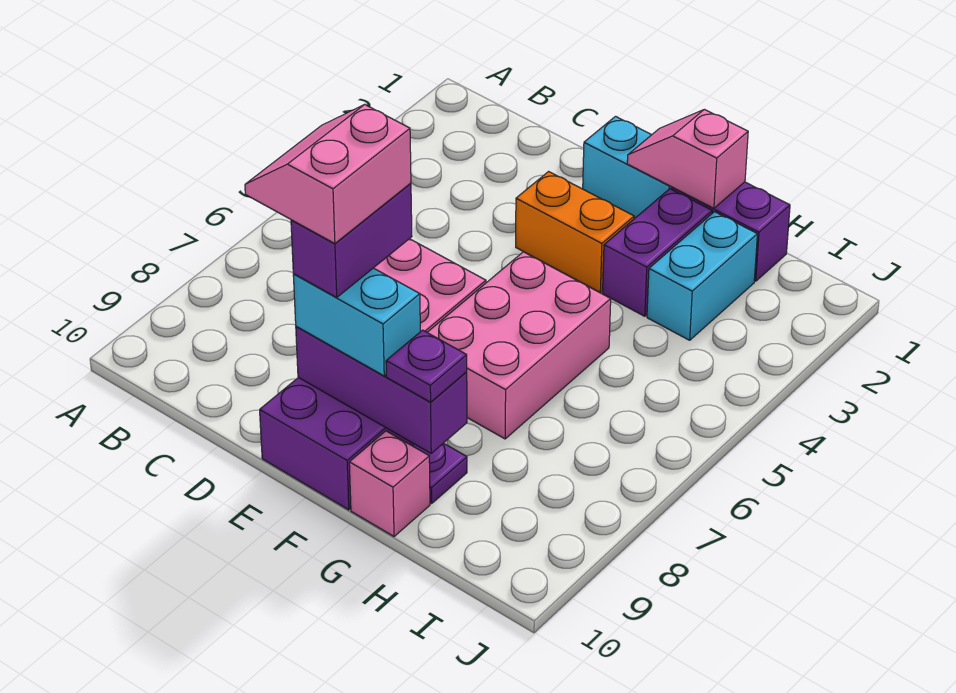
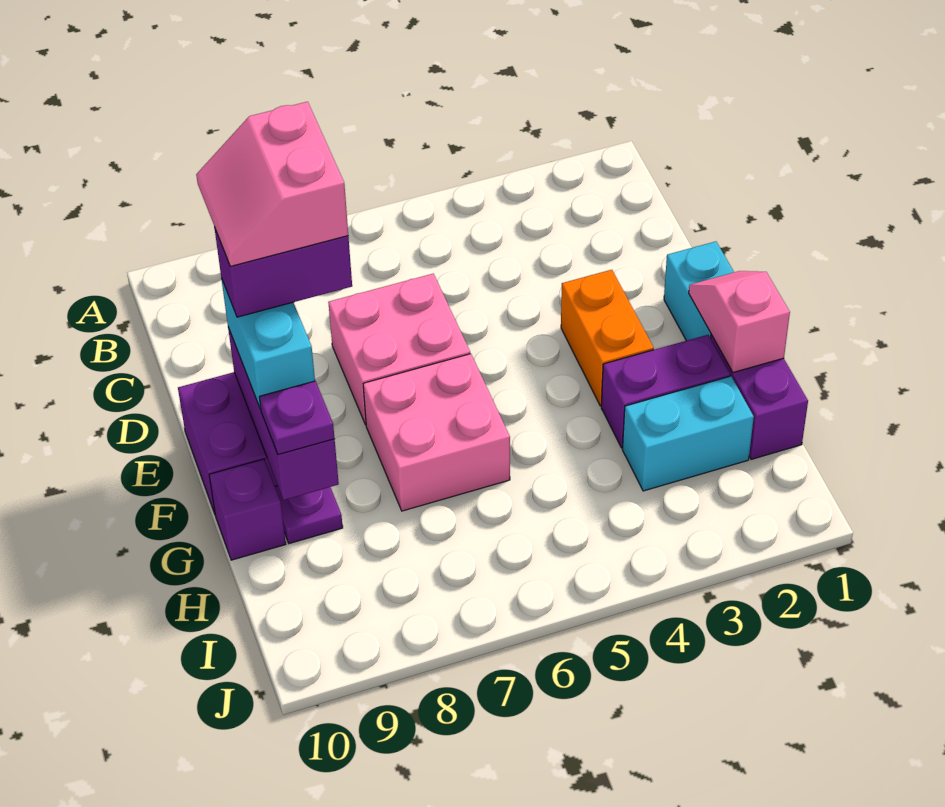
pink slope D8:E9 level 5 top E -> pink slope D8:E9 level 5 top 8
pink brick F5:G7 level 1 -> pink brick F6:G7 level 1
pink brick G10 level 1 -> purple brick G10 level 1

